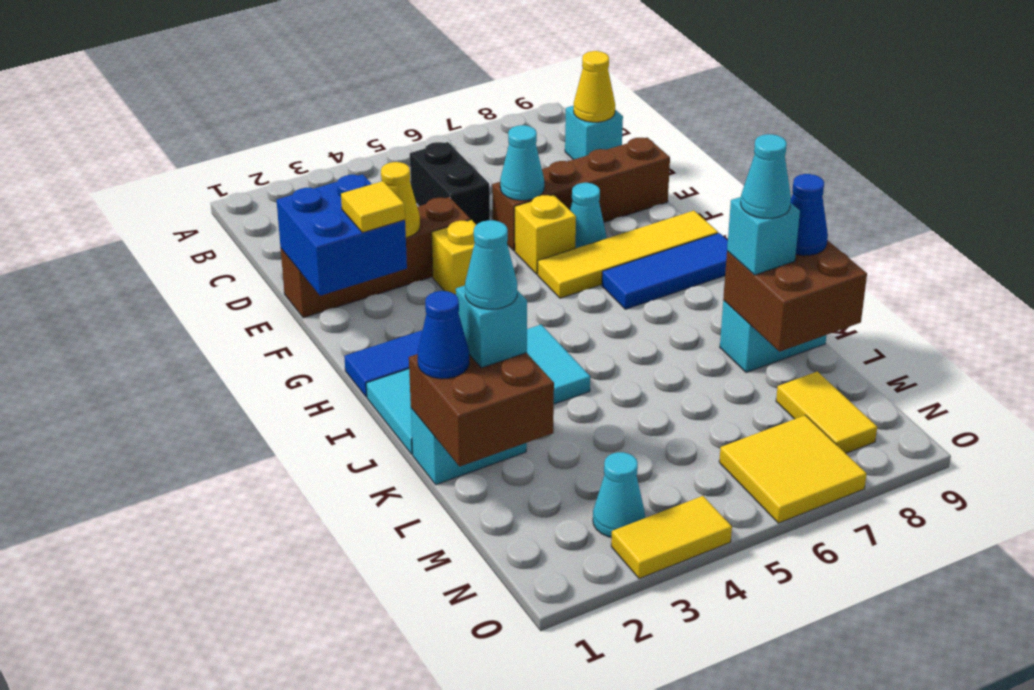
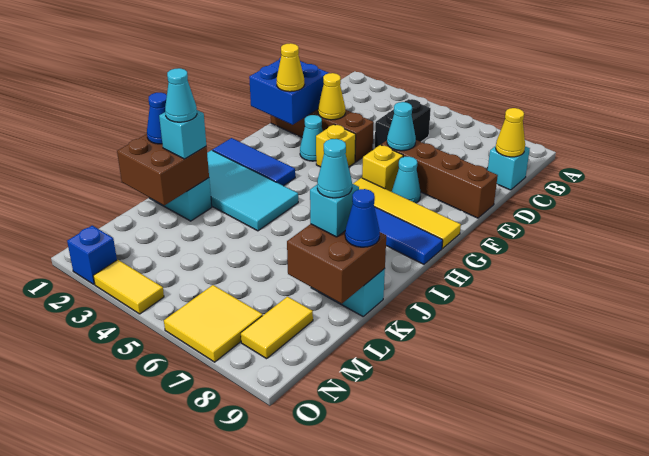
yellow tile F2 level 3 -> yellow cone F2 level 3
cyan cone N3 level 1 -> cyan cone F3 level 1
none -> blue brick O2 level 1

